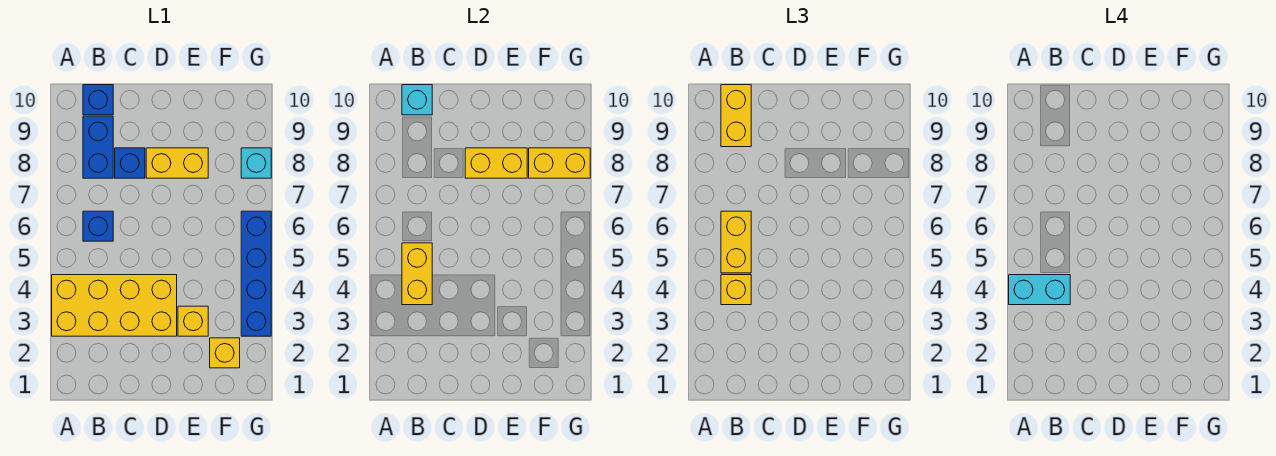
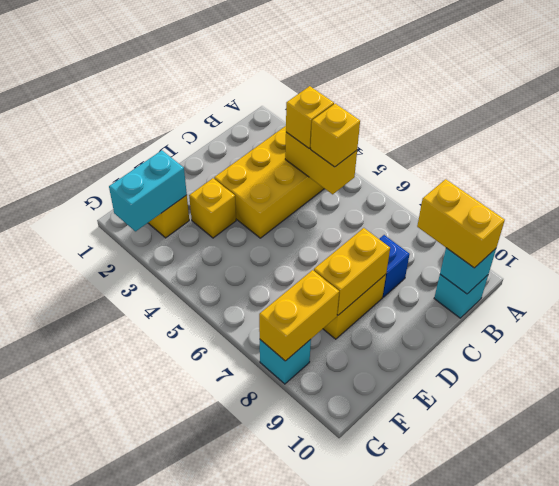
cyan brick A4:B4 level 4 -> cyan brick F2:G2 level 2
yellow brick B5:B6 level 3 -> yellow brick B5 level 3
blue brick B6 level 1 -> none
blue brick B8:B9 level 1 -> none
blue brick B10 level 1 -> cyan brick B10 level 1
blue brick G3:G6 level 1 -> none

